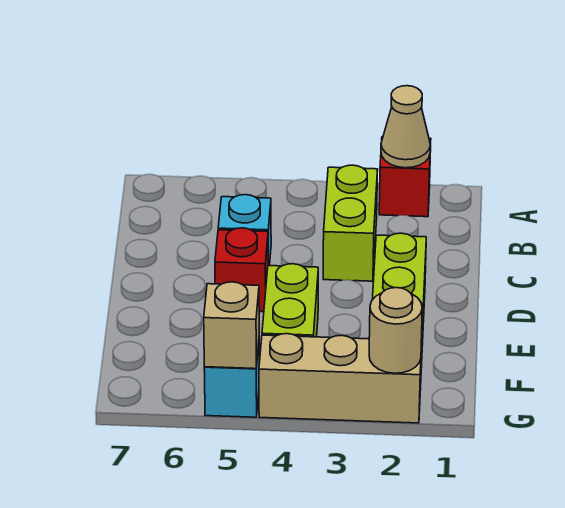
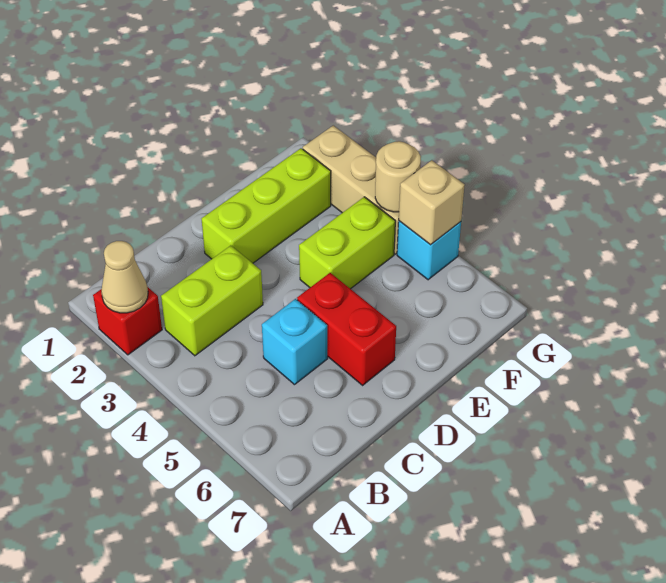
red brick D5 level 1 -> red brick D5:D6 level 1
tan round brick G2 level 2 -> tan round brick G4 level 2

